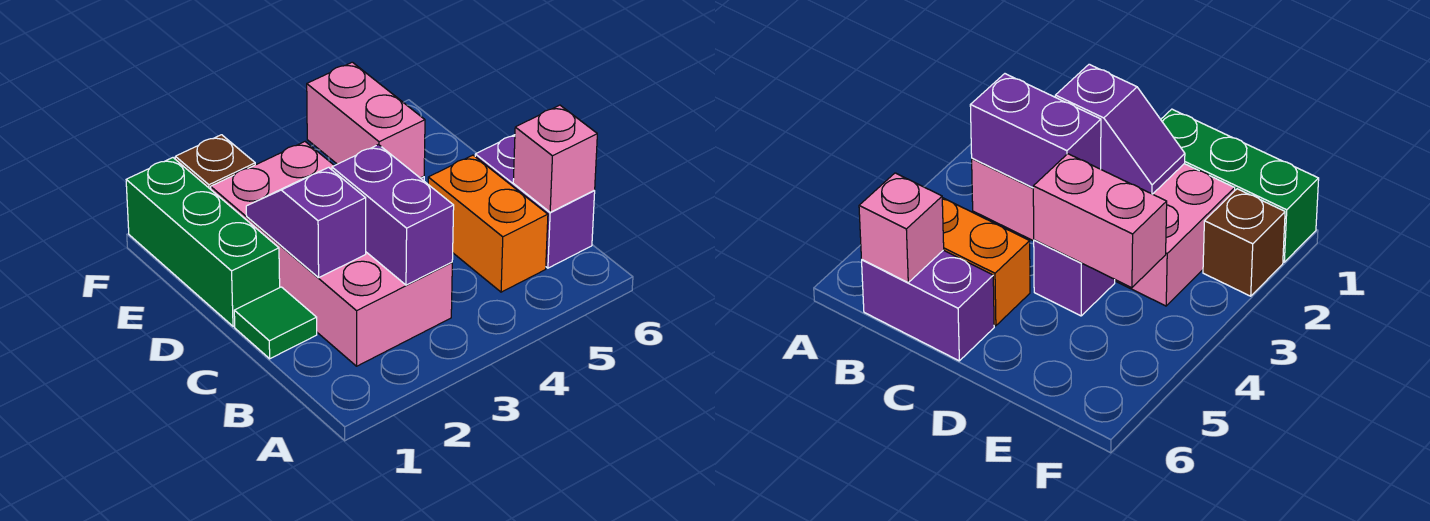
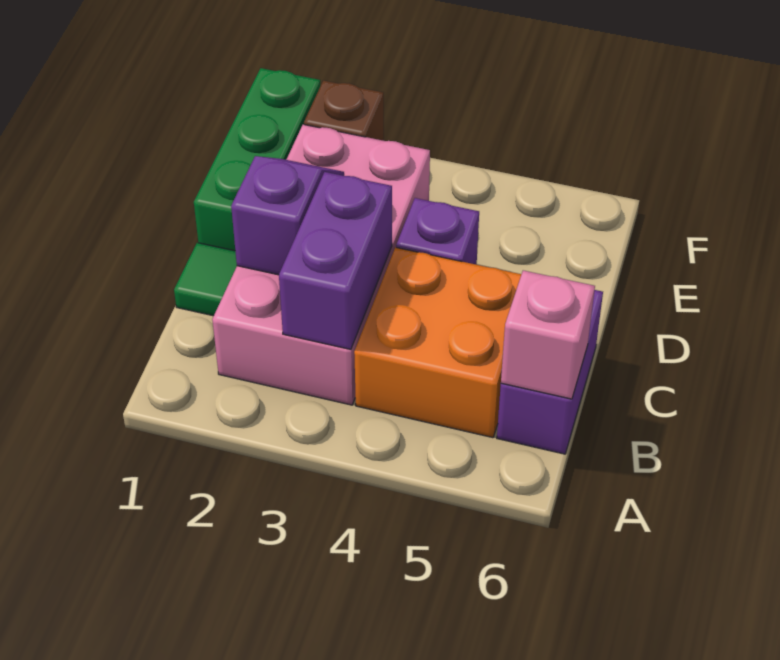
orange brick B5:C5 level 1 -> orange brick B4:C5 level 1
pink brick D4:E4 level 2 -> none

